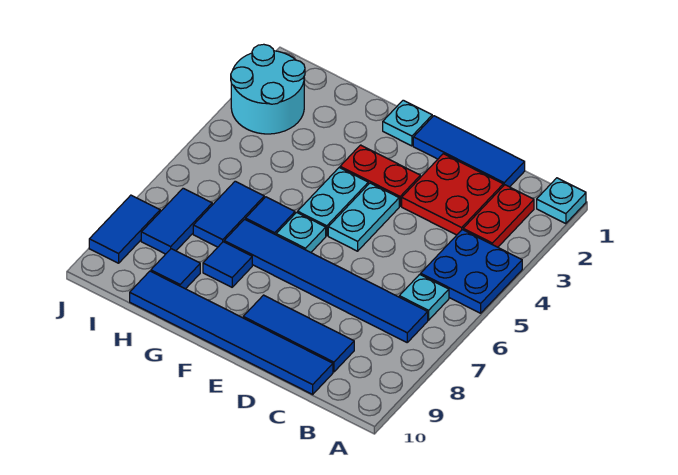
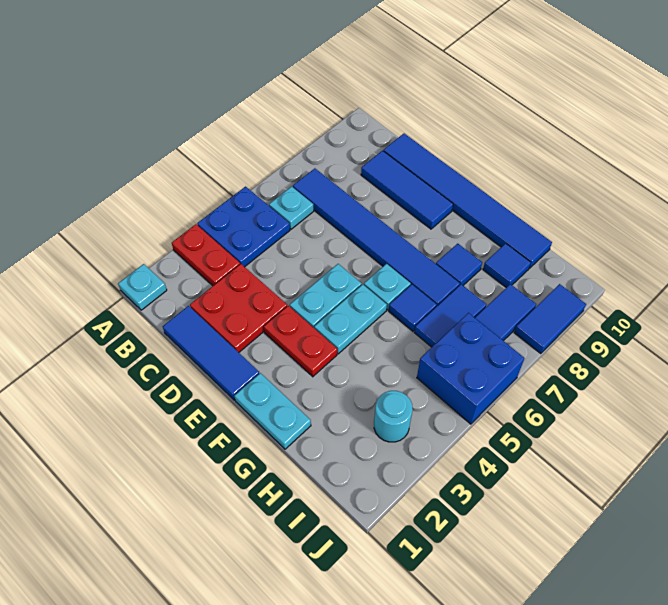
red plate B2:B3 level 1 -> red plate A3:B3 level 1
cyan plate F1 level 1 -> cyan plate F1:G1 level 1
cyan round brick I2:J3 level 1 -> cyan round brick I3 level 1
none -> blue brick I5:J6 level 1

